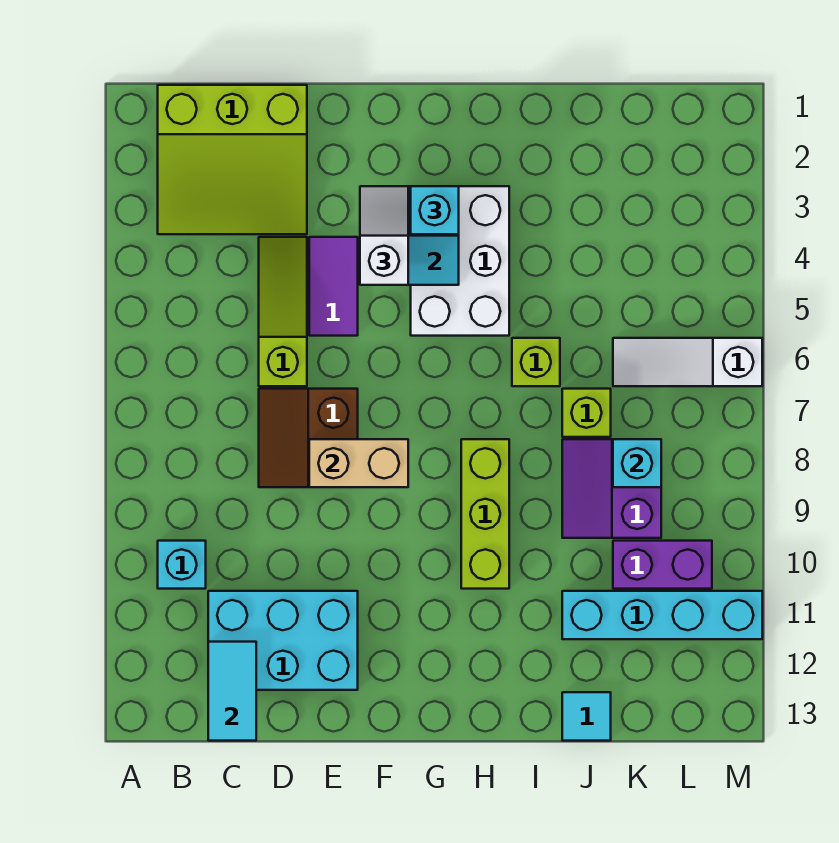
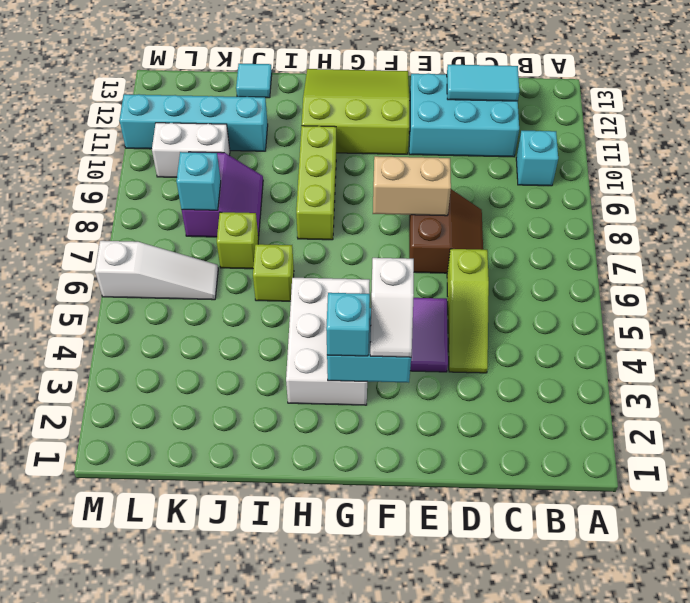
lime slope B1:D3 level 1 top 1 -> lime slope F11:H13 level 1 top 11
cyan tile C12:C13 level 2 -> cyan tile C12:D12 level 2
purple brick K10:L10 level 1 -> white brick K10:L10 level 1

